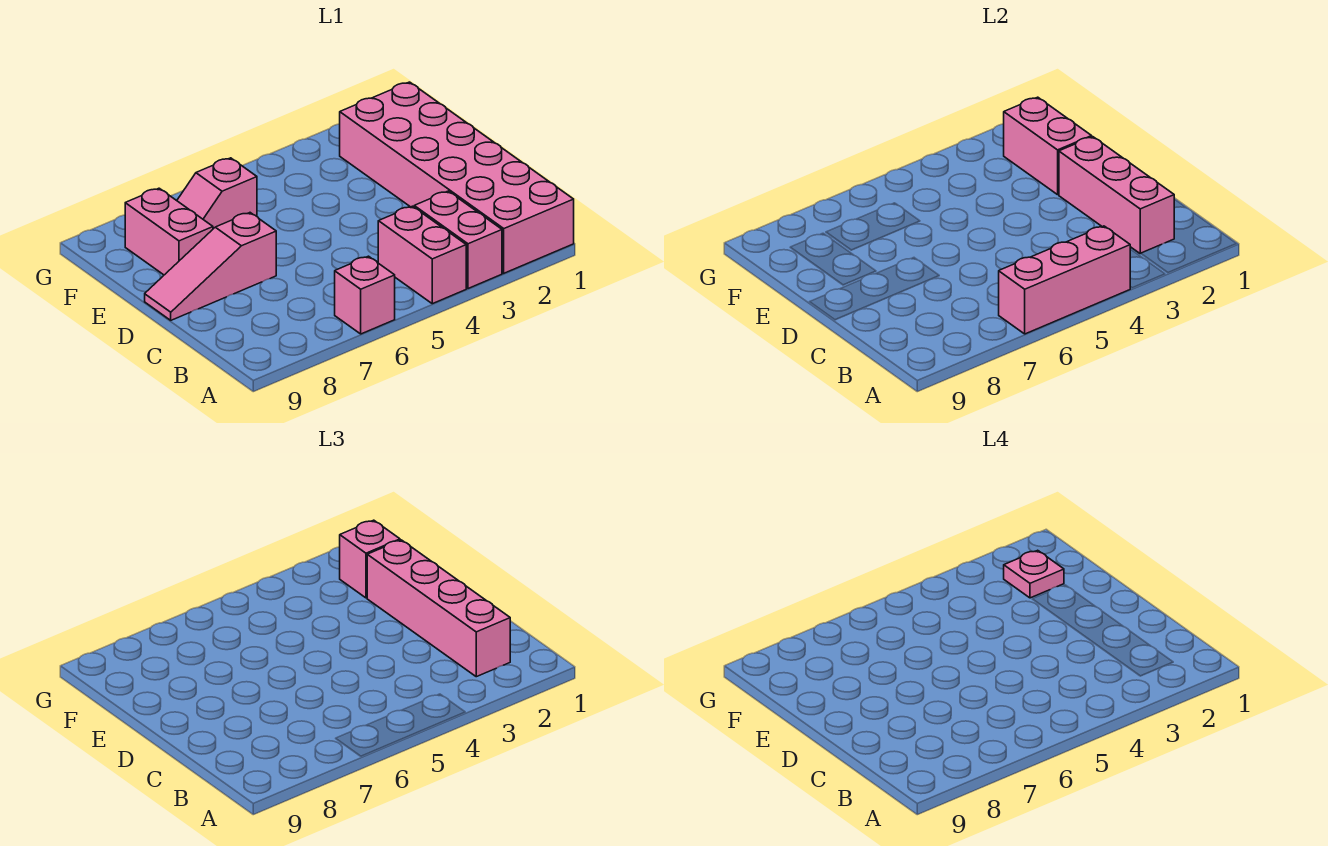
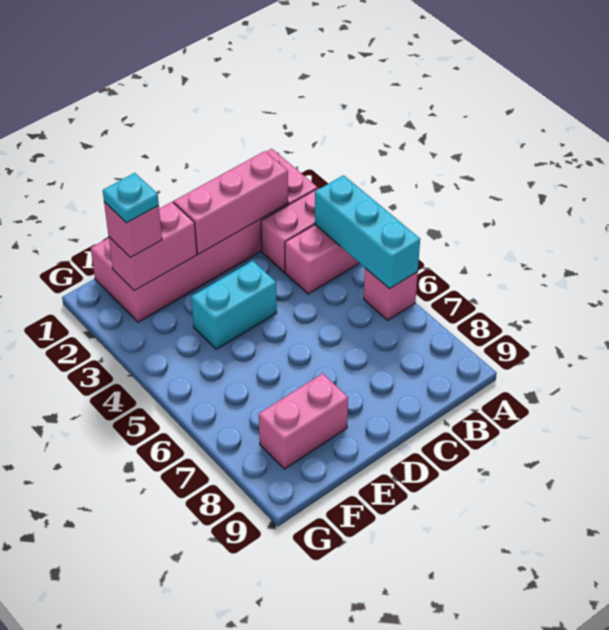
pink brick A4:A6 level 2 -> cyan brick A4:A6 level 2
pink brick B2:E2 level 3 -> none
none -> cyan brick D4:E4 level 1
pink slope D7:D9 level 1 top 7 -> none
pink plate F2 level 4 -> cyan plate F2 level 4
pink slope F6:F7 level 1 top 6 -> none

